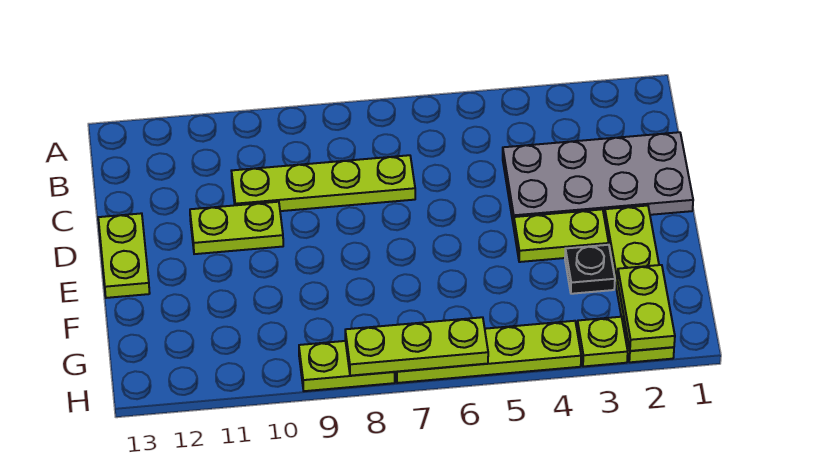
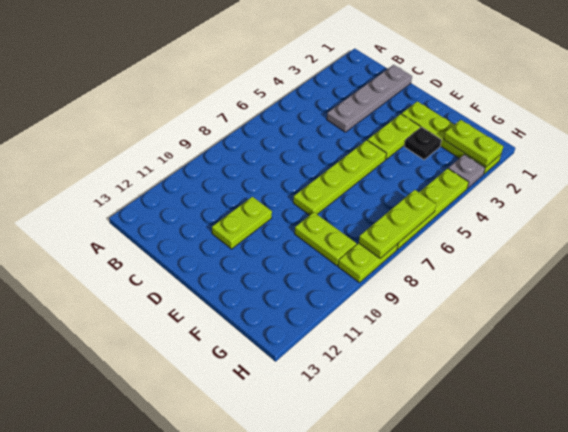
grey plate C1:D4 level 1 -> grey plate C1:C4 level 1
lime plate C7:C10 level 1 -> lime plate E5:E8 level 1
lime plate D13:E13 level 1 -> lime plate F9:G9 level 1
lime plate H3 level 1 -> grey plate H3 level 1

